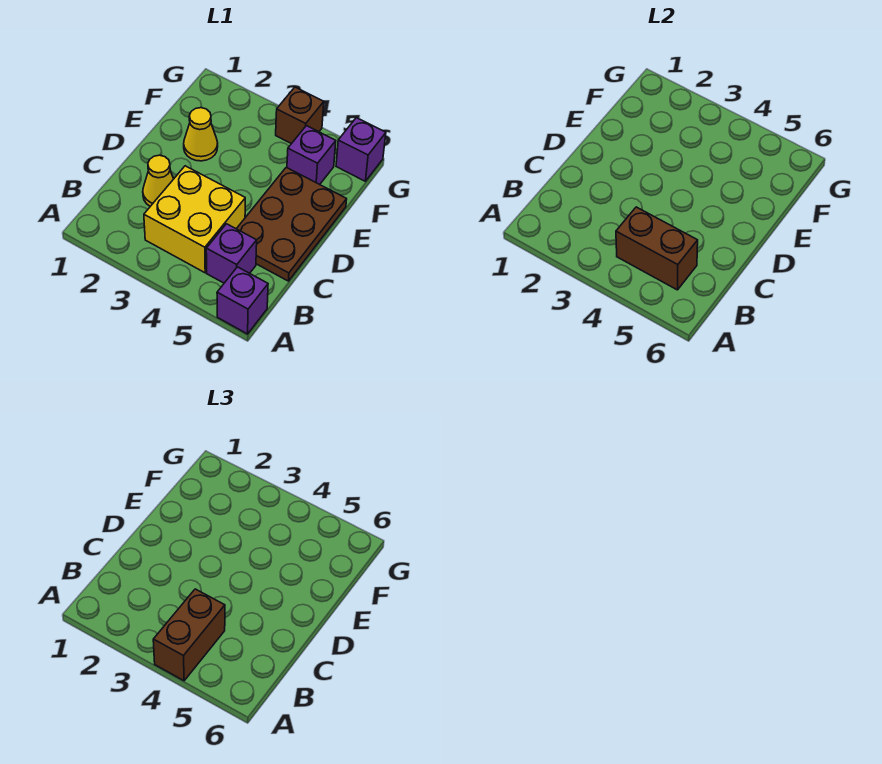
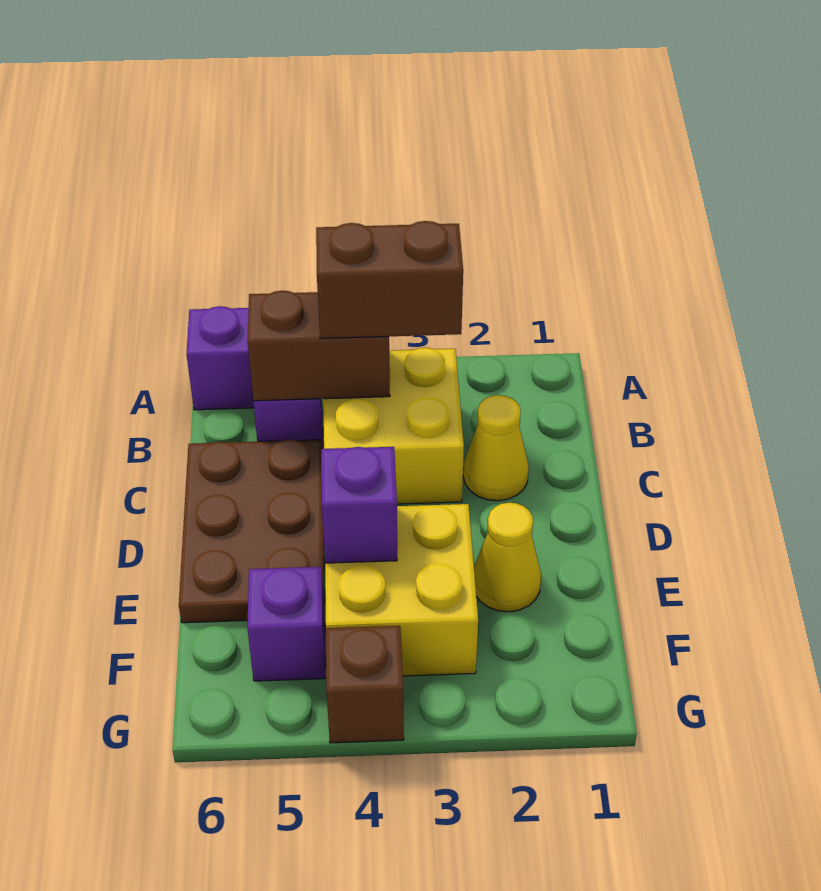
brown brick A4:B4 level 3 -> brown brick B3:B4 level 3
none -> yellow brick E3:F4 level 1
purple brick G6 level 1 -> purple brick E4 level 2

